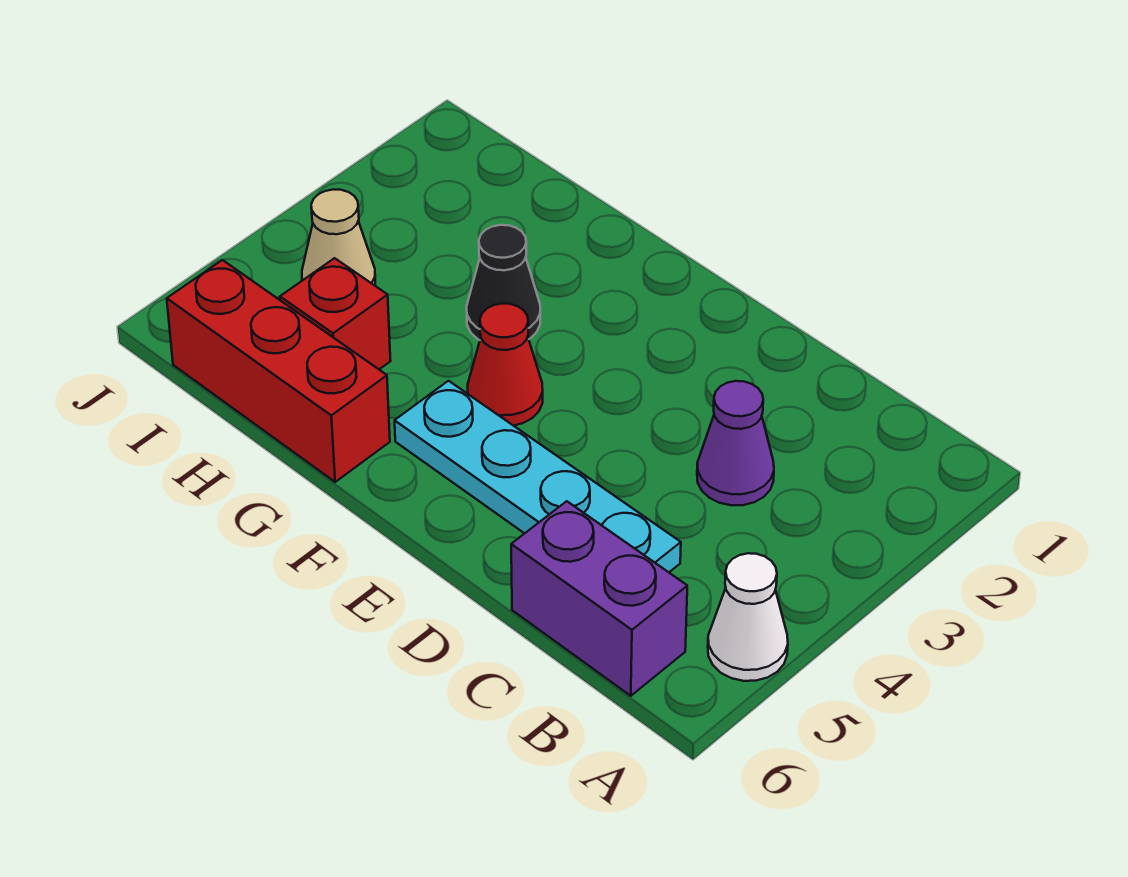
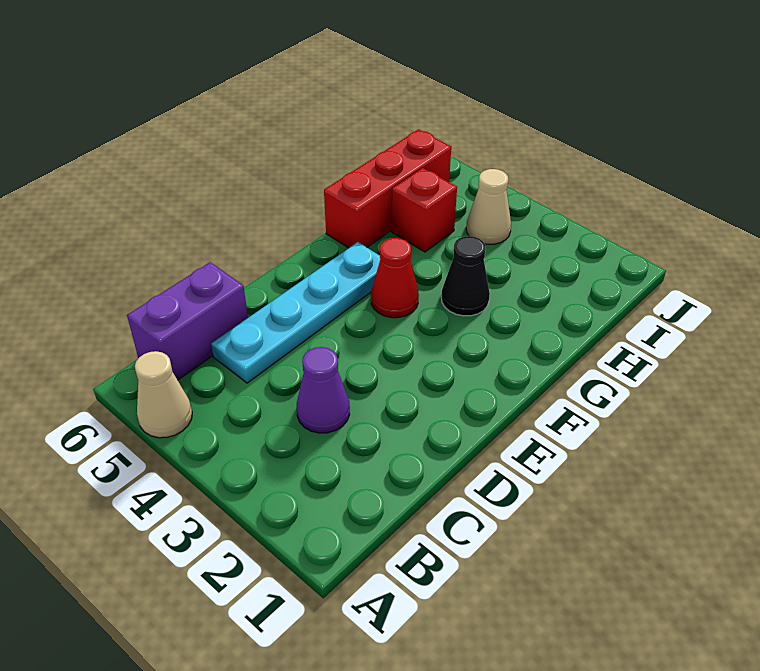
white cone A5 level 1 -> tan cone A5 level 1

